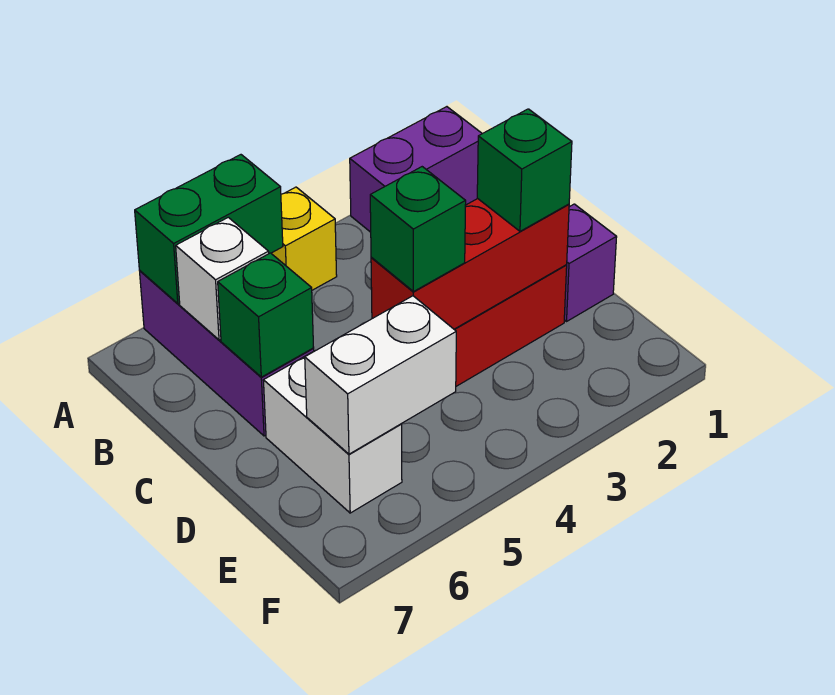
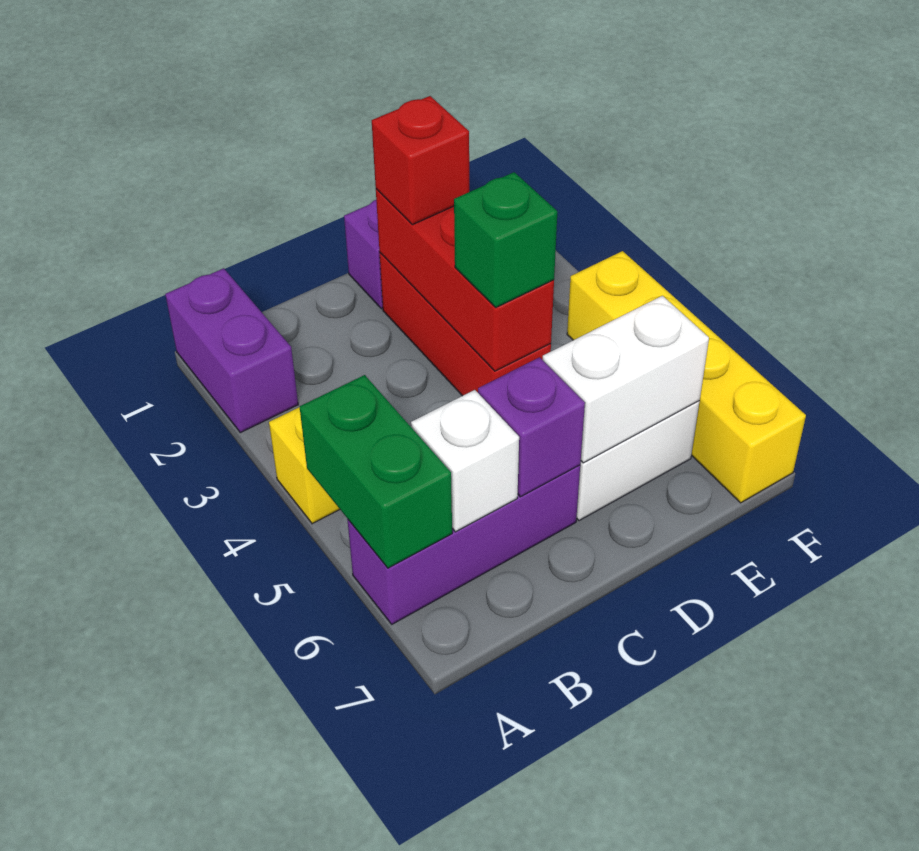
green brick C6 level 2 -> purple brick C6 level 2
green brick D2 level 3 -> red brick D2 level 3
white brick E5:E6 level 2 -> white brick D6:E6 level 2
none -> yellow brick F4:F7 level 1

